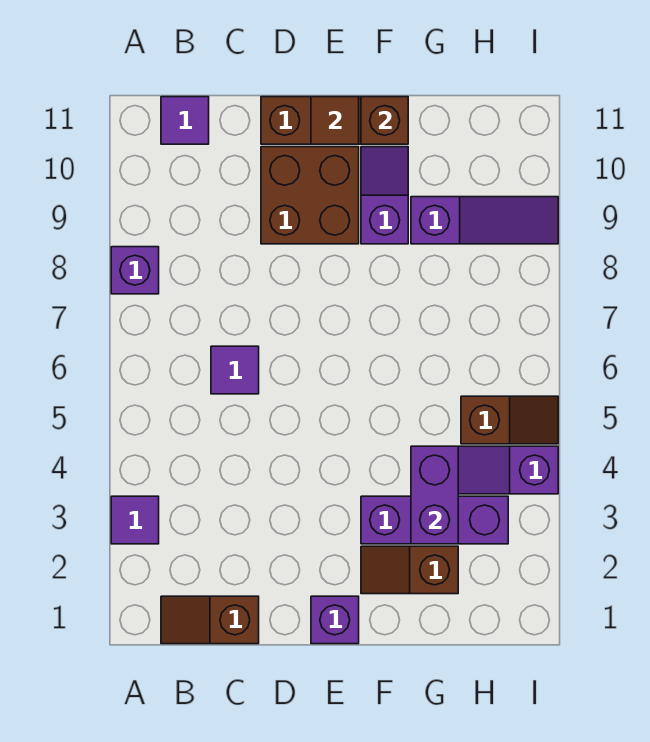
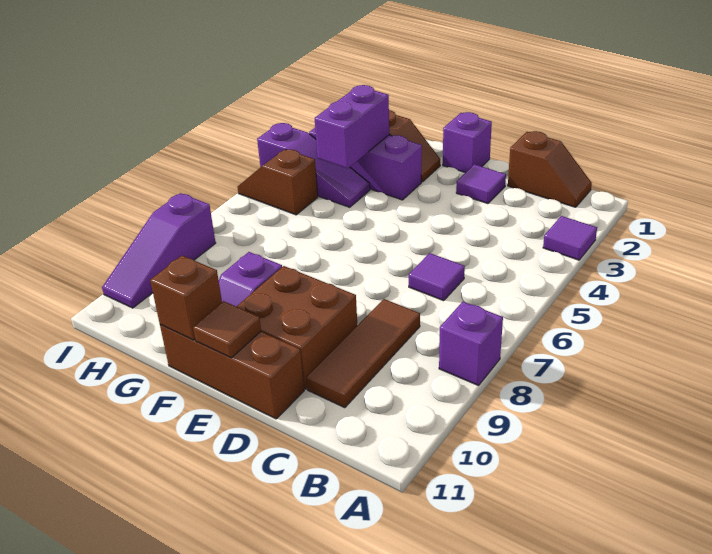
purple tile B11 level 1 -> purple tile D2 level 1
none -> brown tile C8:C10 level 1
purple slope G9:I9 level 1 top G -> purple slope I8:I10 level 1 top 8

